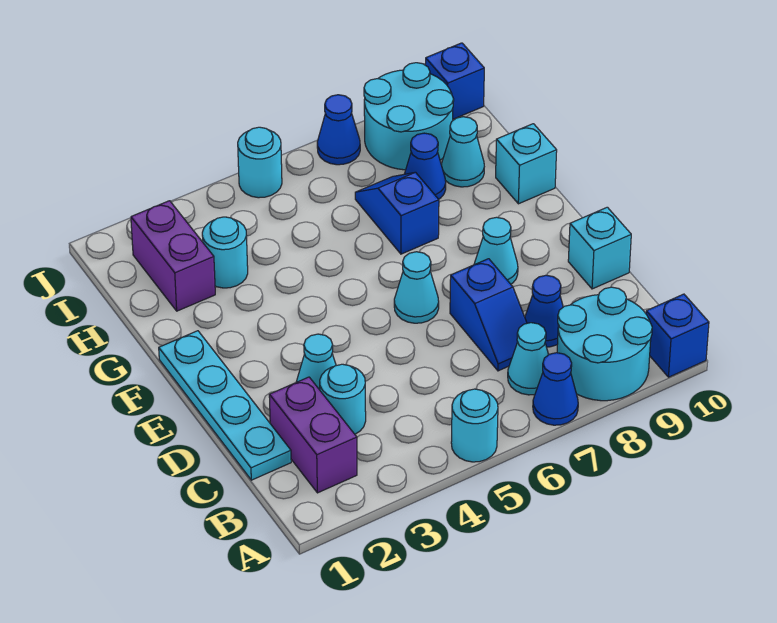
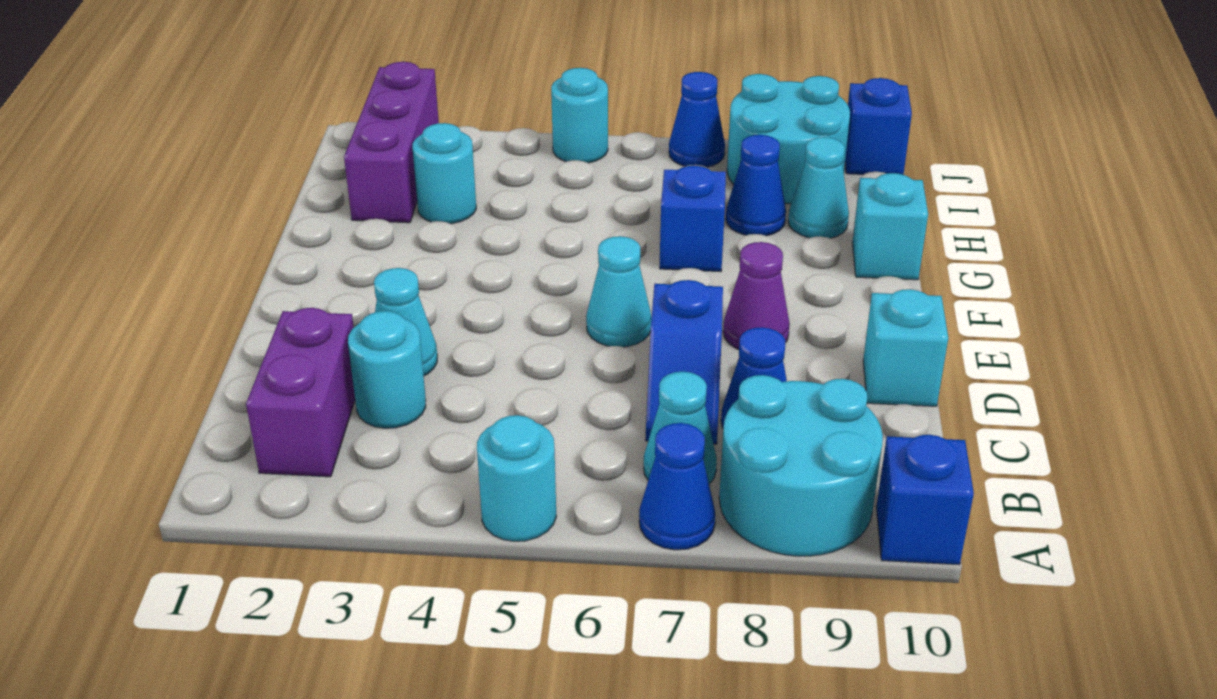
cyan plate C1:F1 level 1 -> none
cyan cone E8 level 1 -> purple cone E8 level 1
purple brick H2:I2 level 1 -> purple brick H2:J2 level 1

